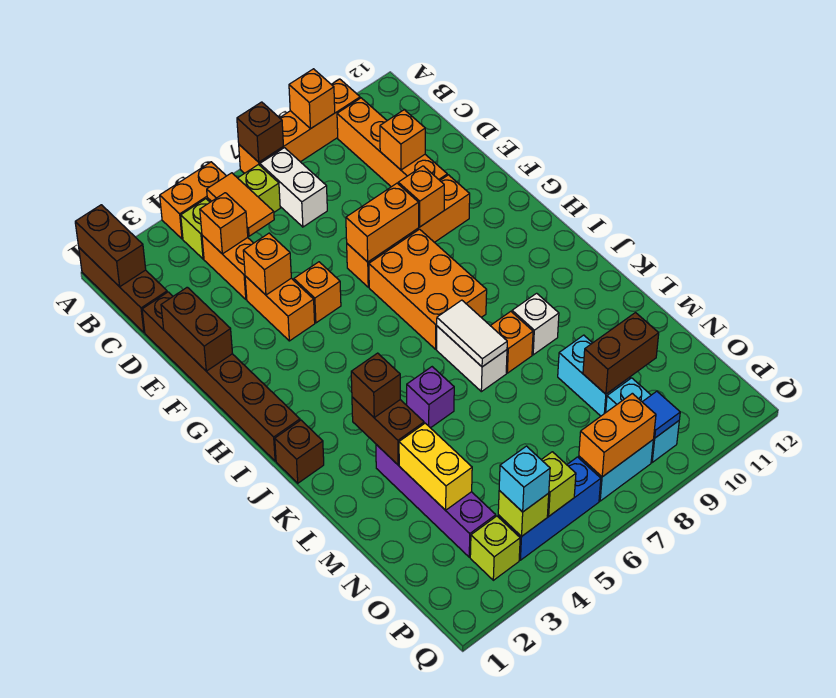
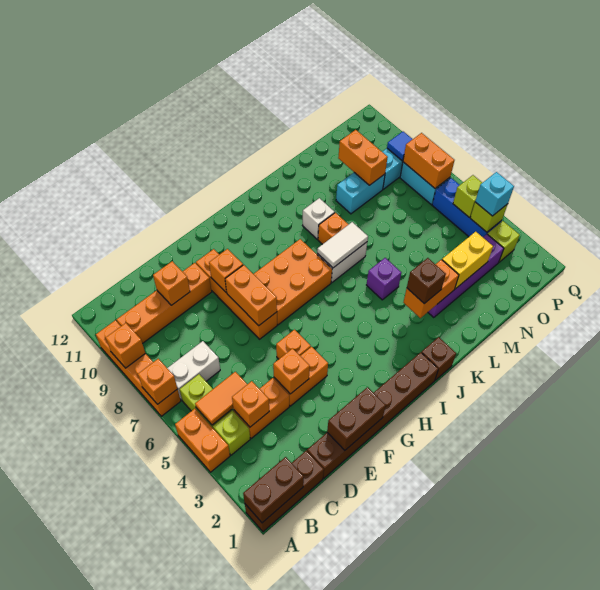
brown brick A7 level 2 -> orange brick A7 level 2
brown brick K3:L3 level 2 -> orange brick K3:L3 level 2
brown brick N9:N10 level 2 -> orange brick N9:N10 level 2

